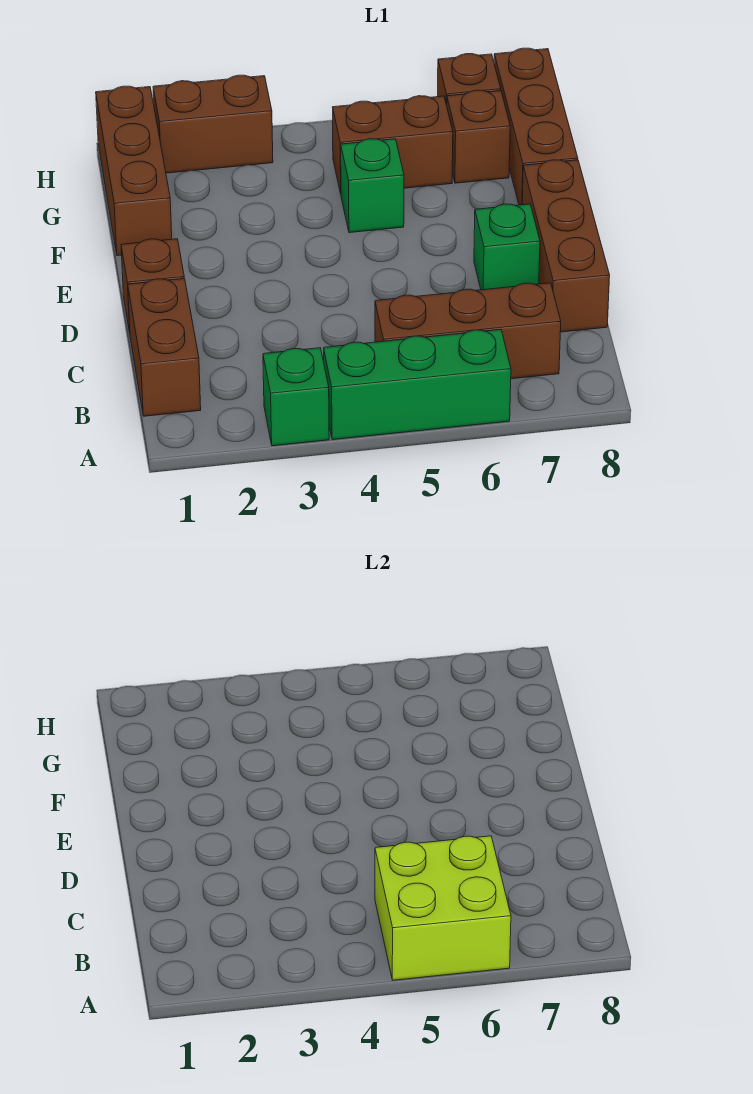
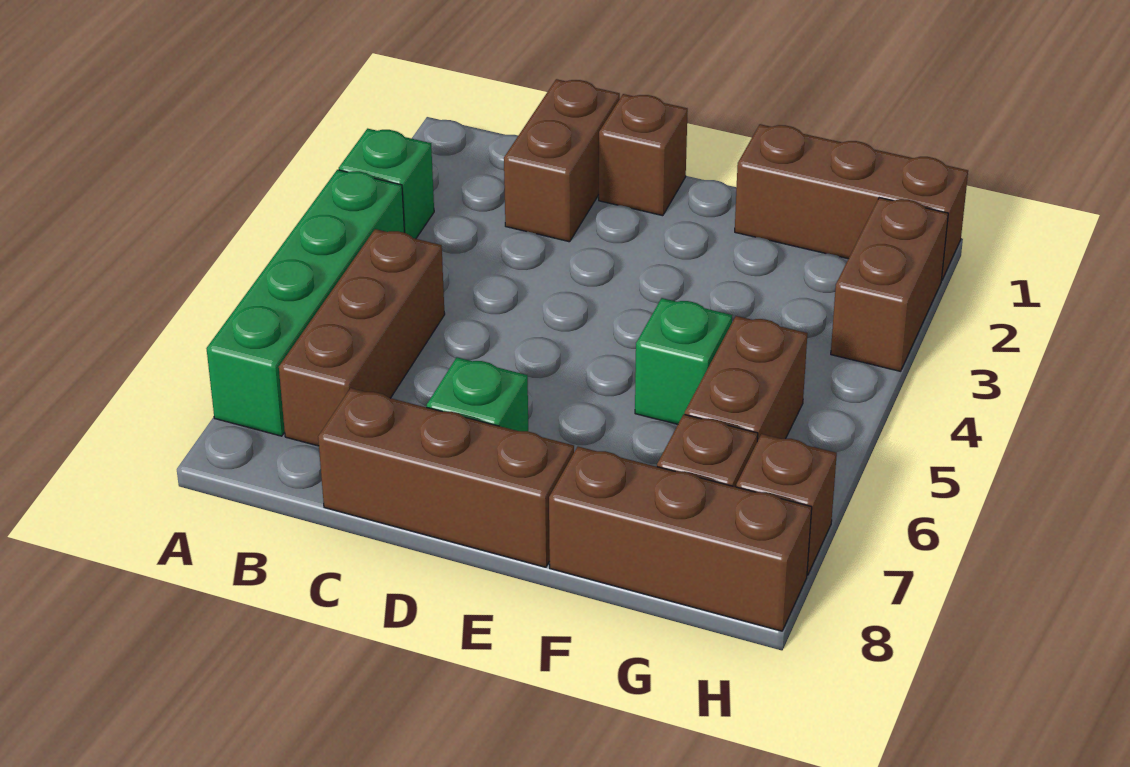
green brick A4:A6 level 1 -> green brick A4:A7 level 1
lime brick A5:B6 level 2 -> none
brown brick B1:C1 level 1 -> brown brick C1:C2 level 1

